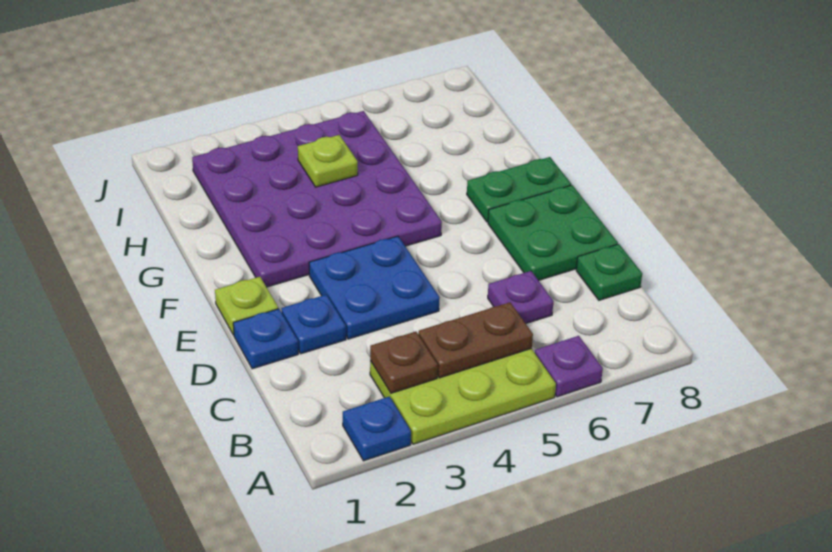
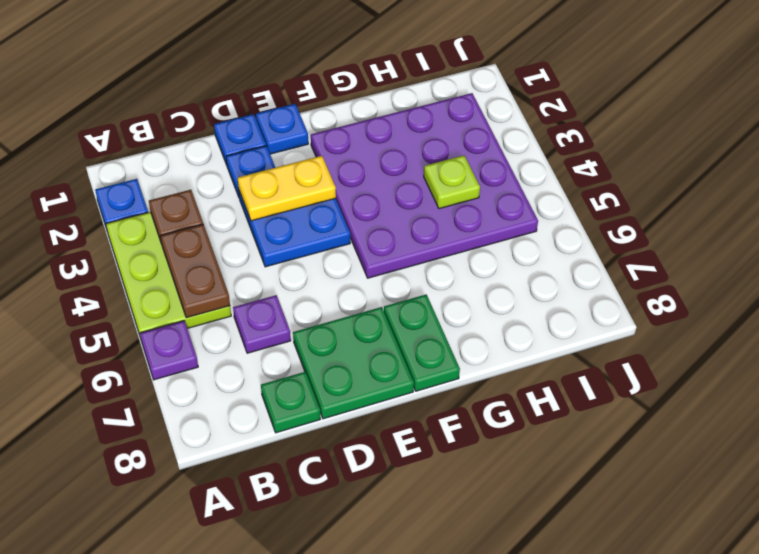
none -> yellow plate D3:E3 level 2
lime plate E1 level 1 -> blue plate E1 level 1

